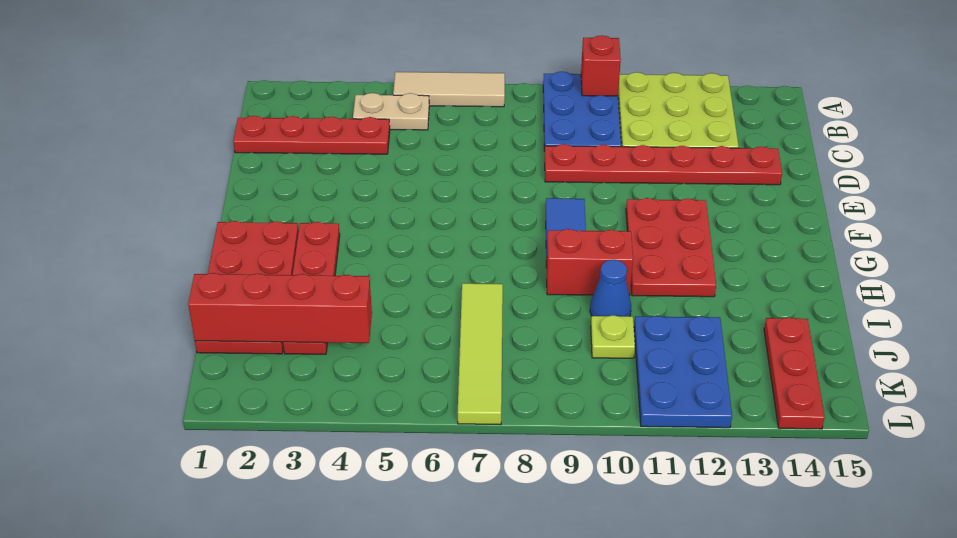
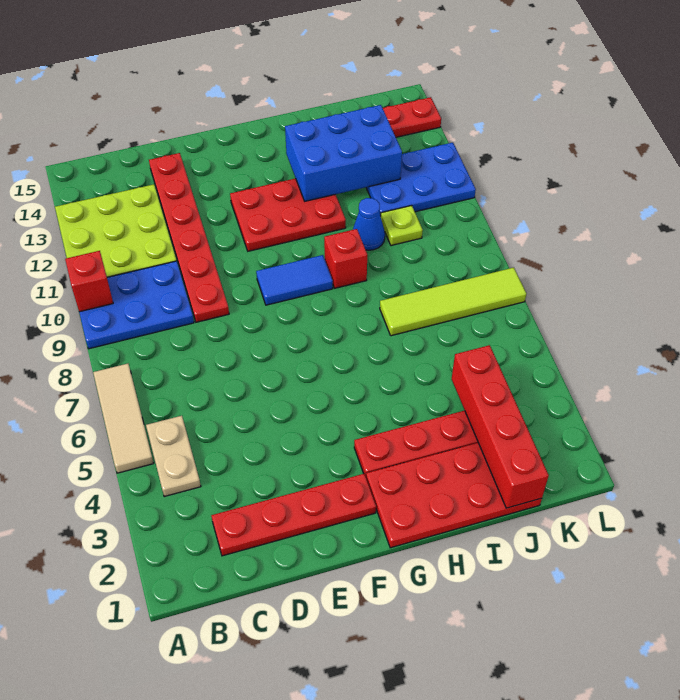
red plate C1:C4 level 1 -> red plate C2:F2 level 1
red brick H9:H10 level 1 -> red brick H9 level 1
none -> blue brick H12:J13 level 2

